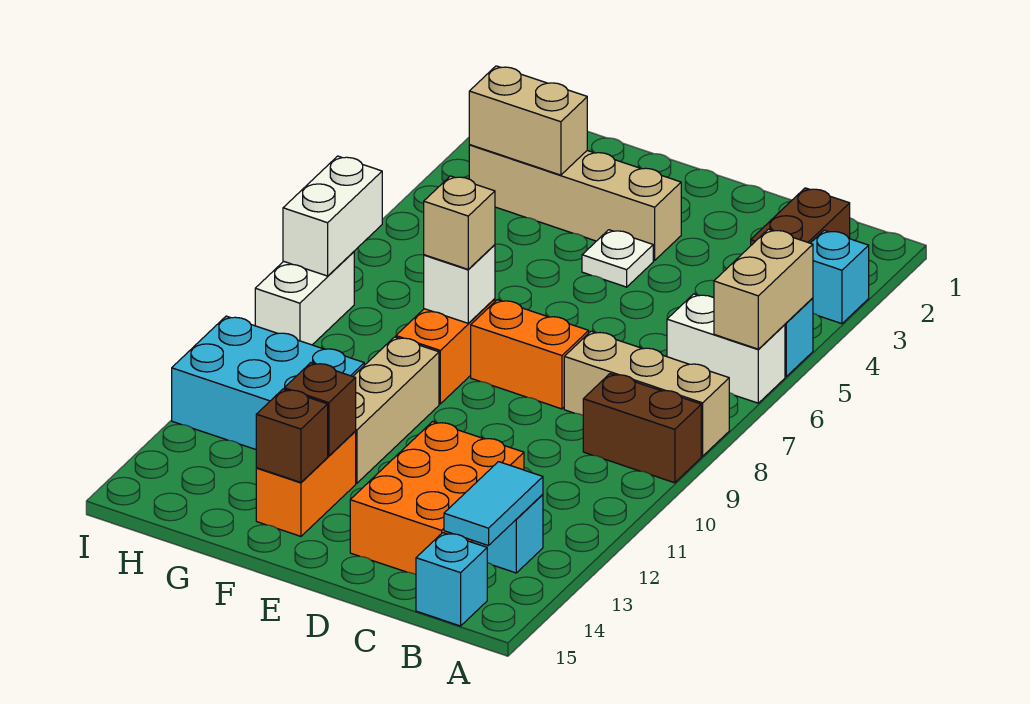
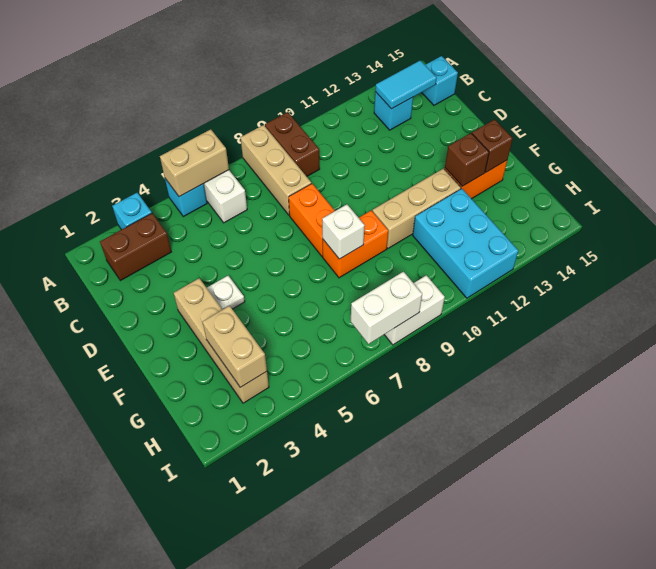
orange brick C12:D14 level 1 -> none
tan brick F8 level 3 -> none

